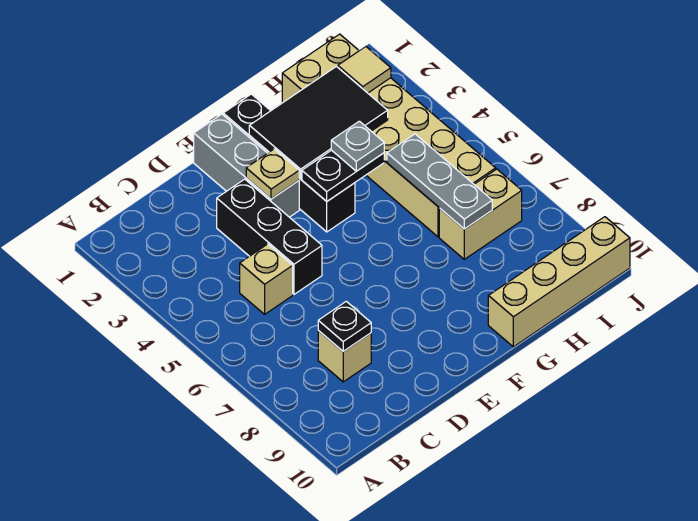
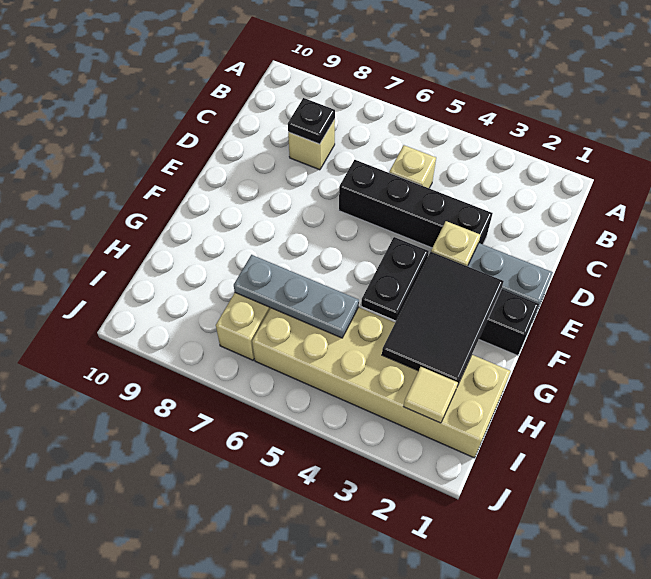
black brick D3:D5 level 1 -> black brick D3:D6 level 1
grey plate G4 level 3 -> none
tan brick G10:J10 level 1 -> none

